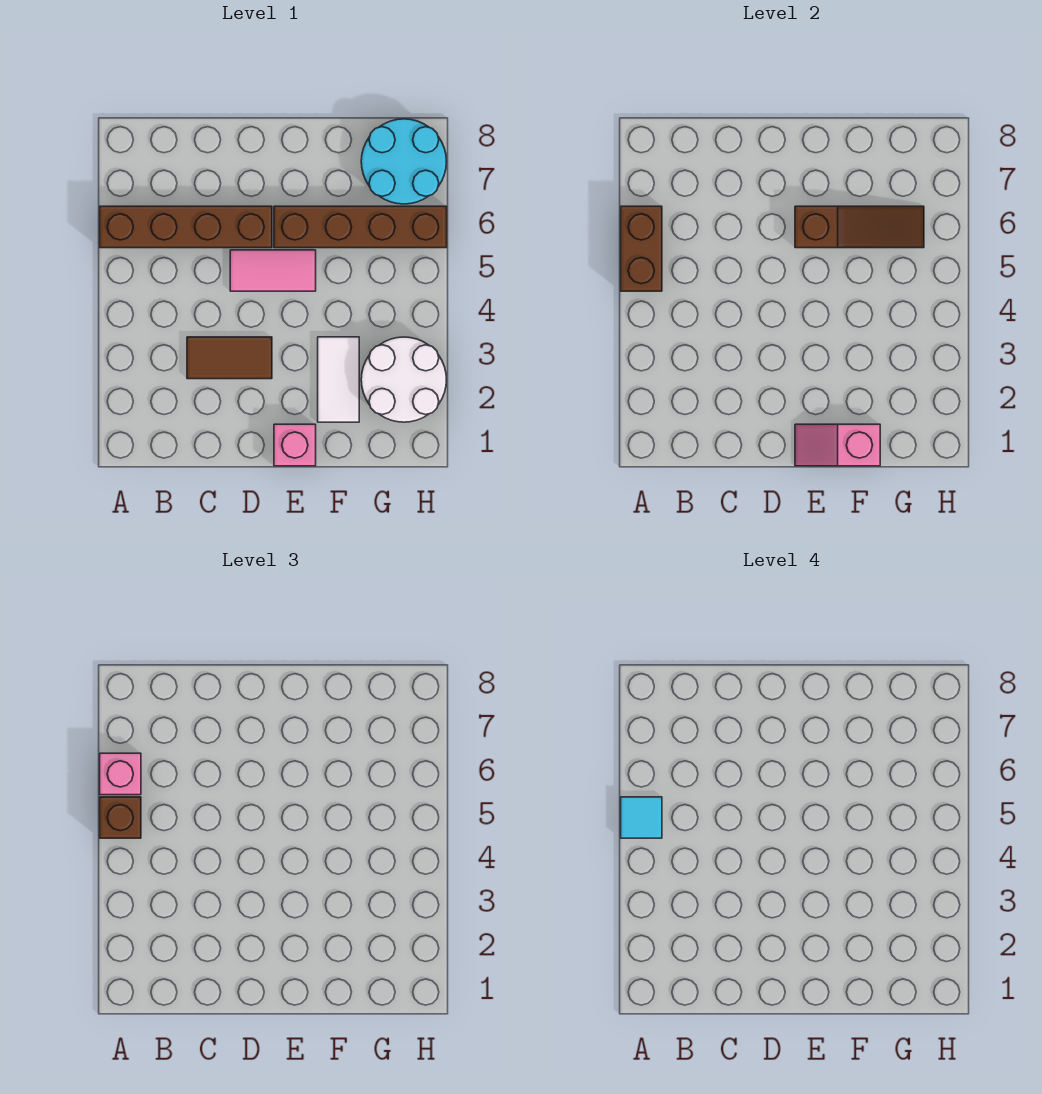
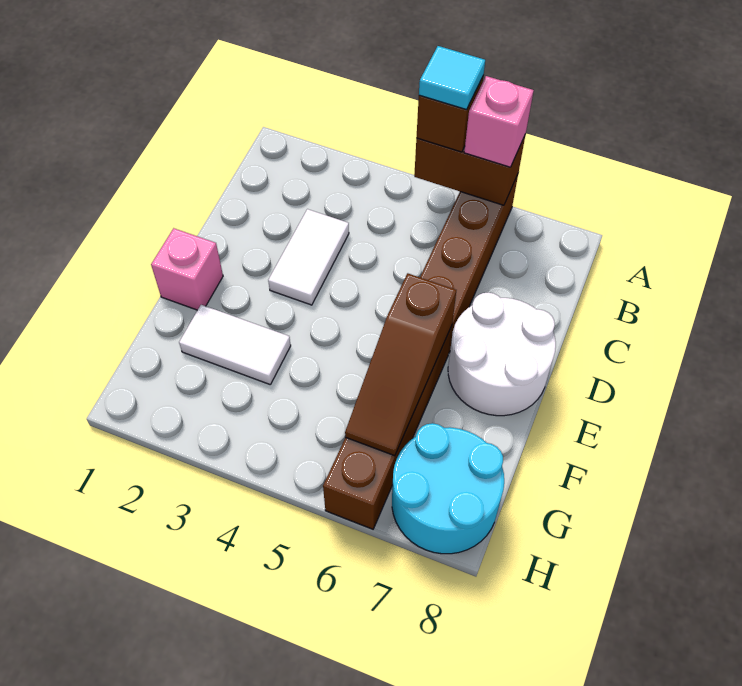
brown tile C3:D3 level 1 -> white tile C3:D3 level 1
pink tile D5:E5 level 1 -> none
pink slope E1:F1 level 2 top F -> none
white round brick G2:H3 level 1 -> white round brick D7:E8 level 1

